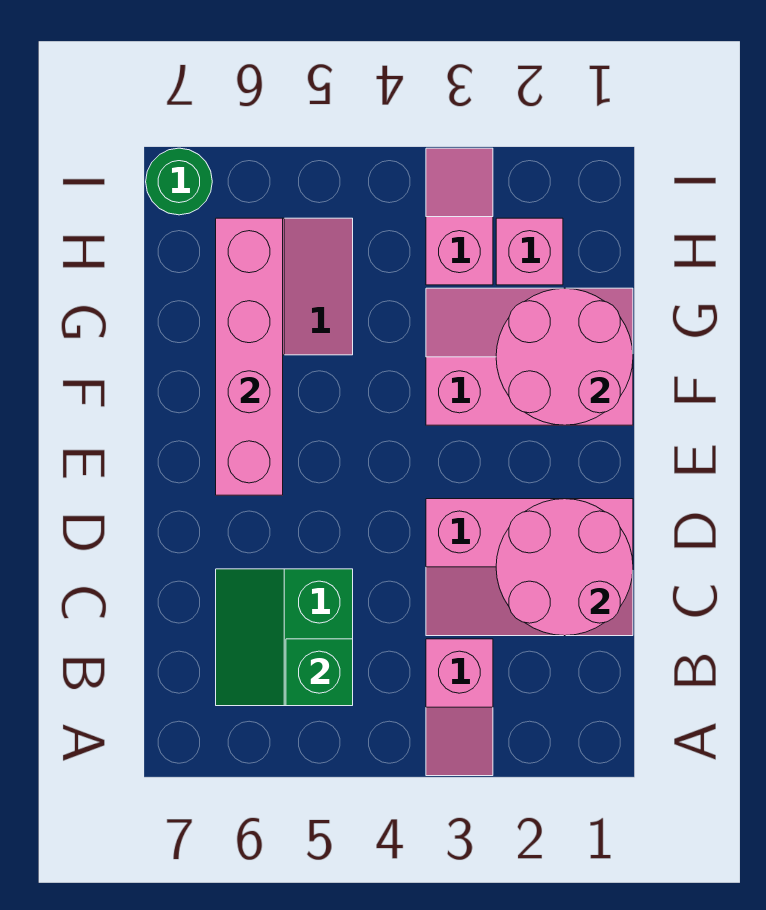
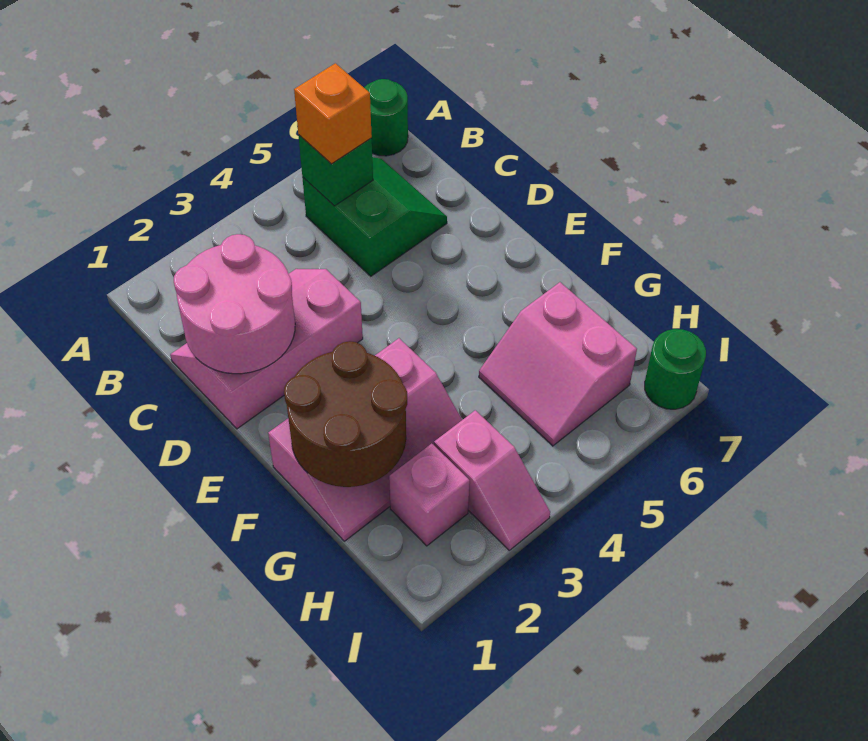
pink slope A3:B3 level 1 top B -> none
none -> green round brick A7 level 1
none -> orange brick B5 level 3
pink brick E6:H6 level 2 -> none
pink round brick F1:G2 level 2 -> brown round brick F1:G2 level 2

